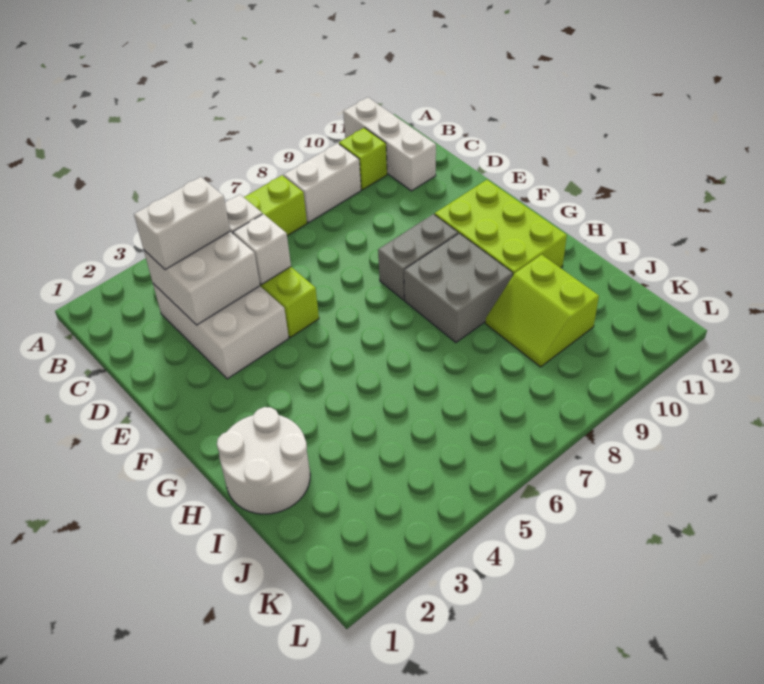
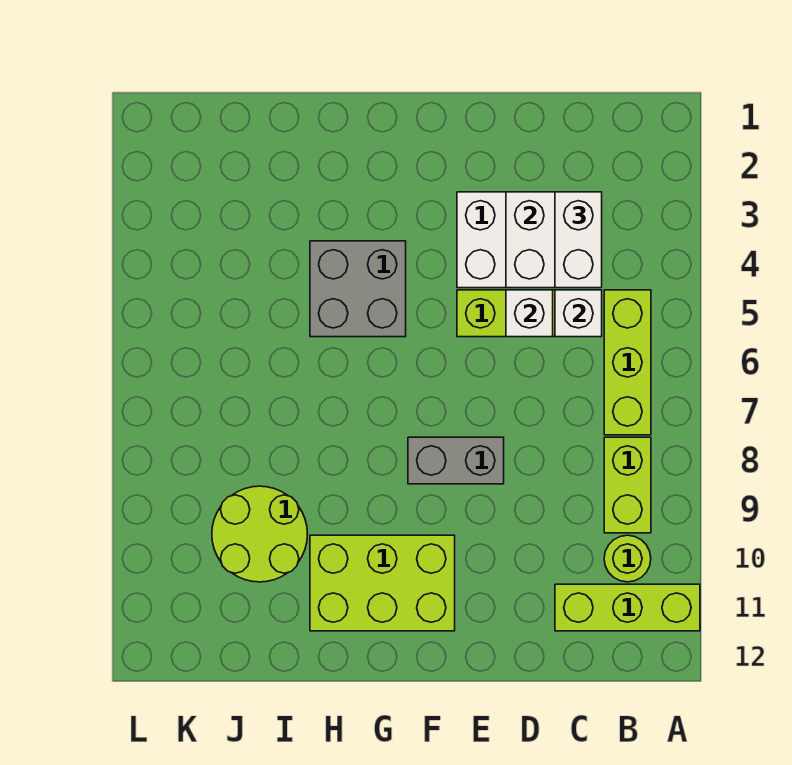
white brick A11:C11 level 1 -> lime brick A11:C11 level 1
white brick B8:B9 level 1 -> lime brick B8:B9 level 1
lime brick B10 level 1 -> lime round brick B10 level 1
grey brick F8:F9 level 1 -> grey brick E8:F8 level 1
grey brick G8:H9 level 1 -> grey brick G4:H5 level 1
white round brick H1:I2 level 1 -> none
lime slope I9:J10 level 1 top 10 -> lime round brick I9:J10 level 1

